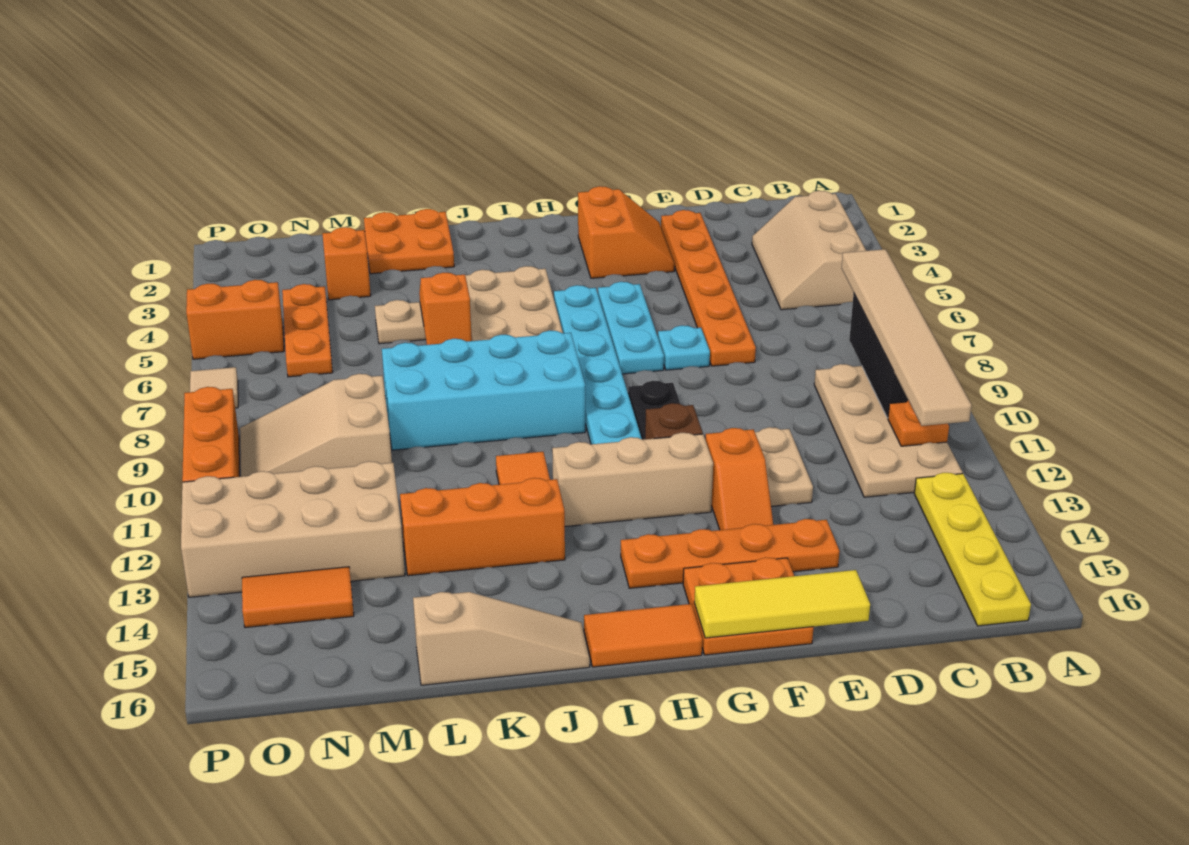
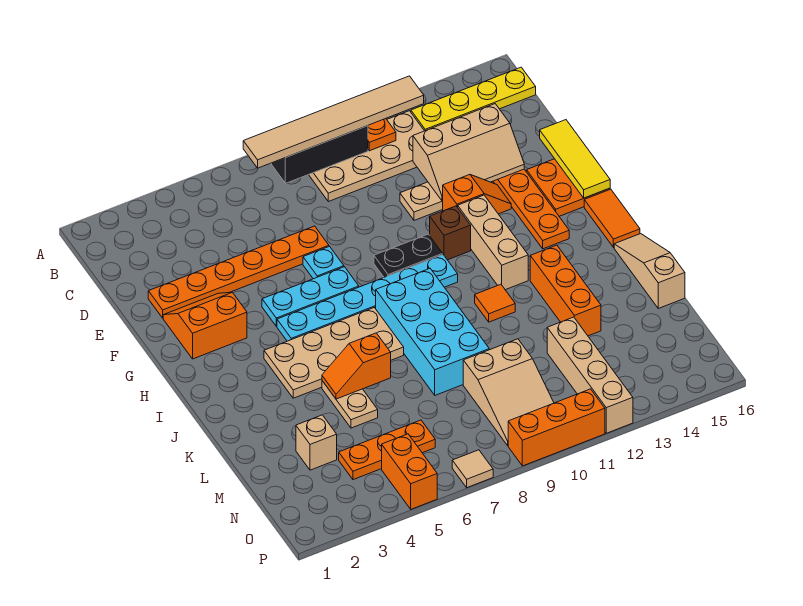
tan slope B3:C5 level 1 top B -> tan slope D12:E14 level 2 top D
orange plate K1:L2 level 1 -> none
orange brick M3 level 1 -> tan brick M3 level 1
tan brick M12:P13 level 1 -> tan brick M12:P12 level 1
orange tile N14:O14 level 1 -> none

